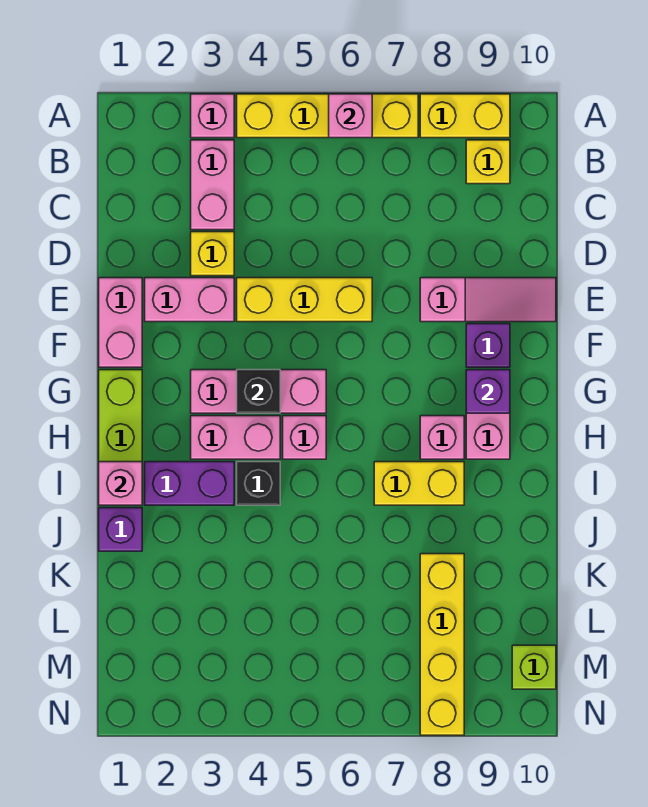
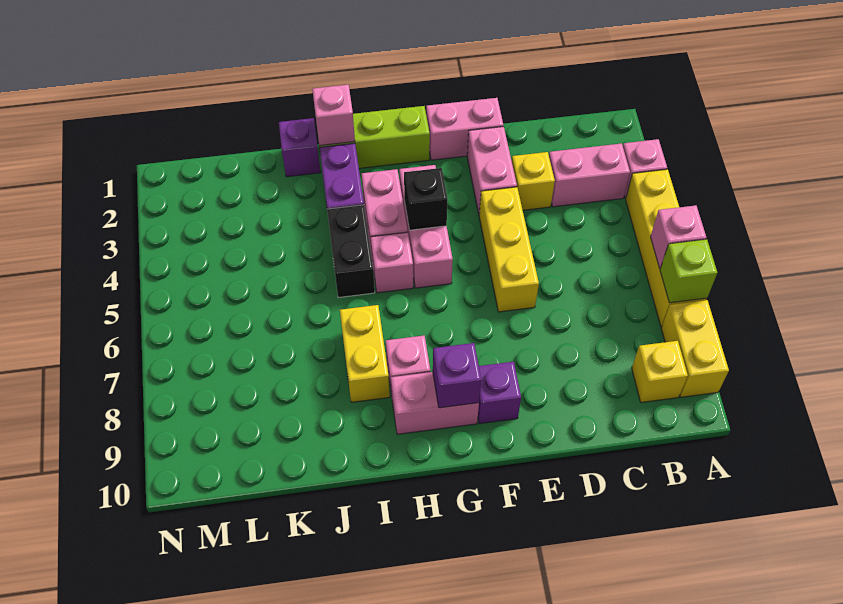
pink slope E8:E10 level 1 top 8 -> none
black brick I4 level 1 -> black brick I4:I5 level 1
yellow brick K8:N8 level 1 -> none
lime brick M10 level 1 -> lime brick A7 level 2

